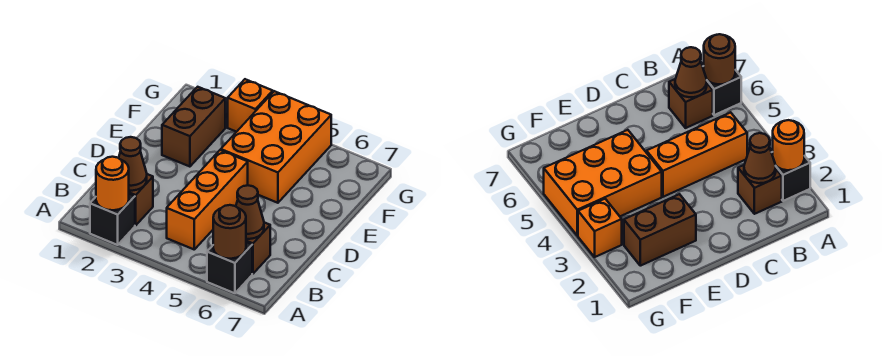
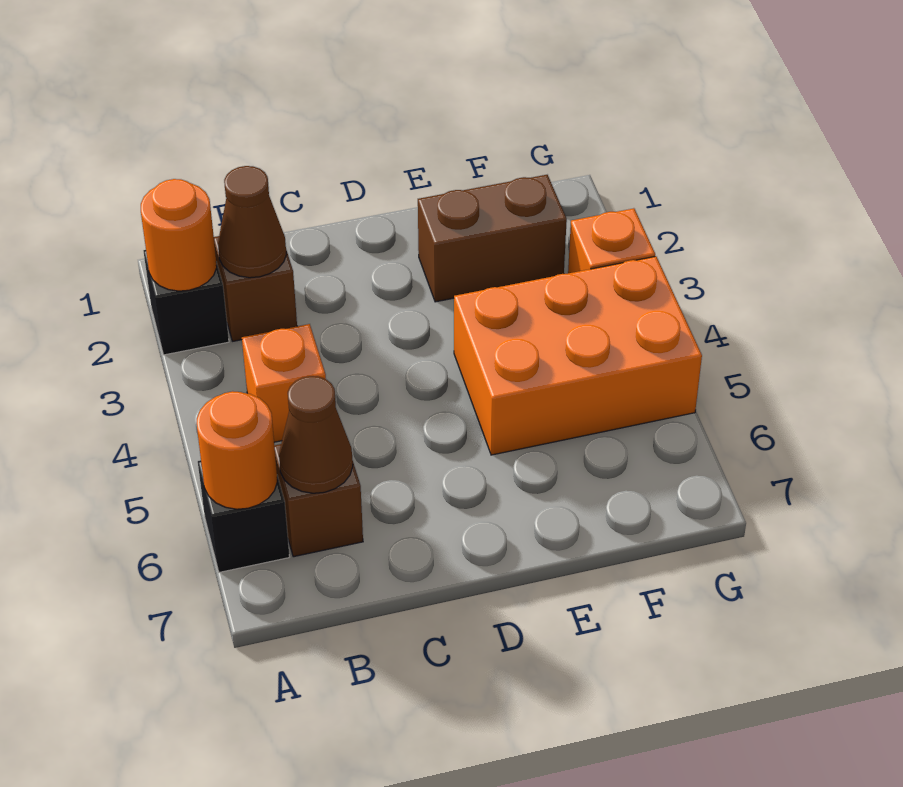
brown round brick A6 level 2 -> orange round brick A6 level 2
orange brick B4:D4 level 1 -> orange brick B4 level 1

